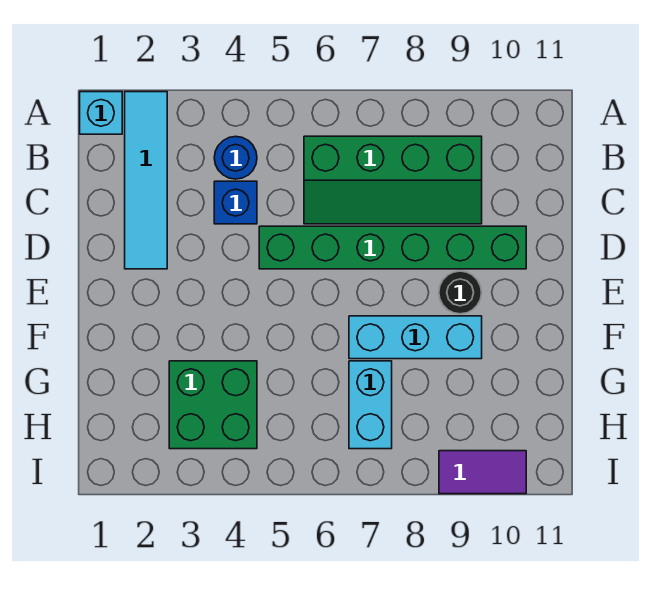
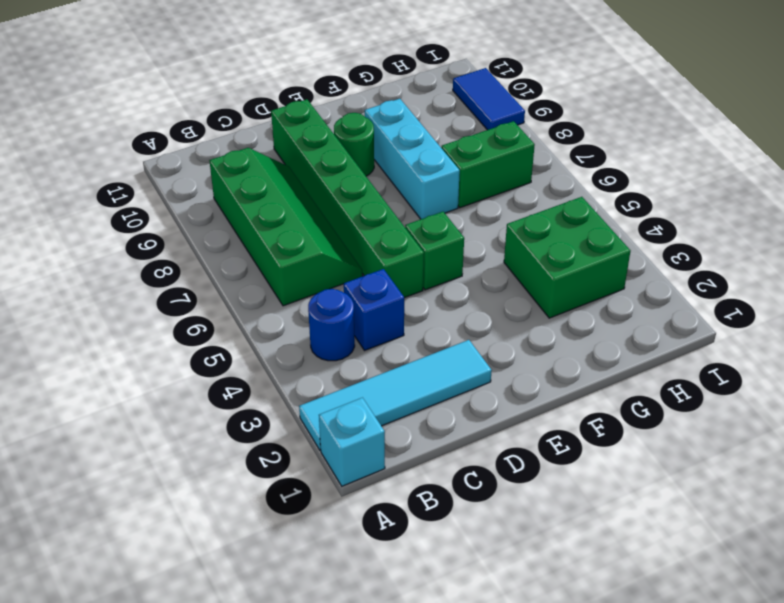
none -> green brick E5 level 1
black round brick E9 level 1 -> green round brick E9 level 1
cyan brick G7:H7 level 1 -> green brick G7:H7 level 1
purple tile I9:I10 level 1 -> blue tile I9:I10 level 1

